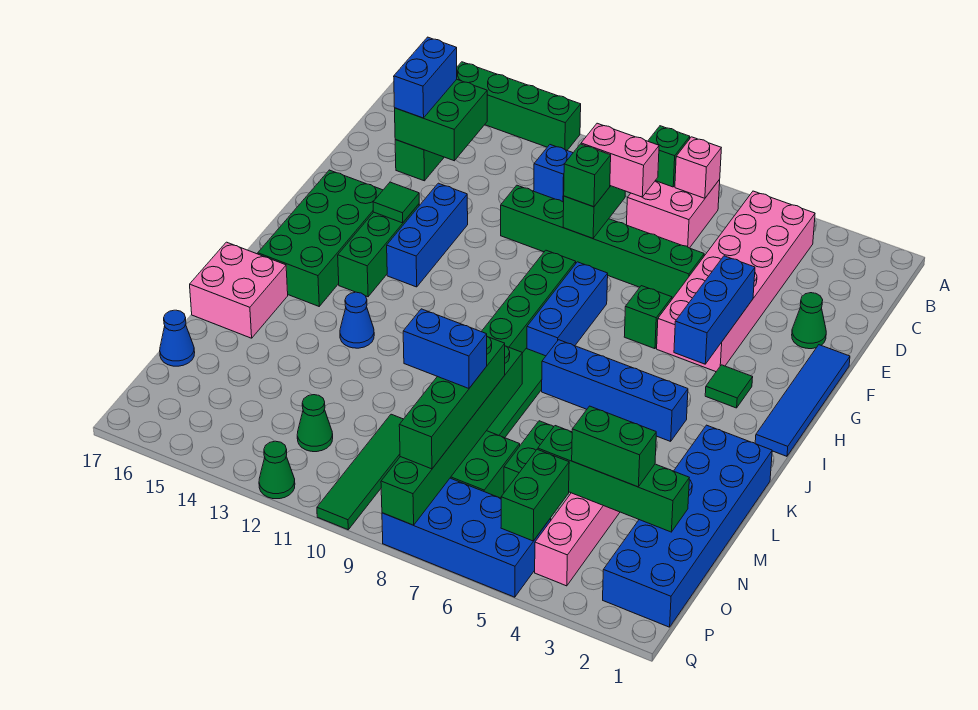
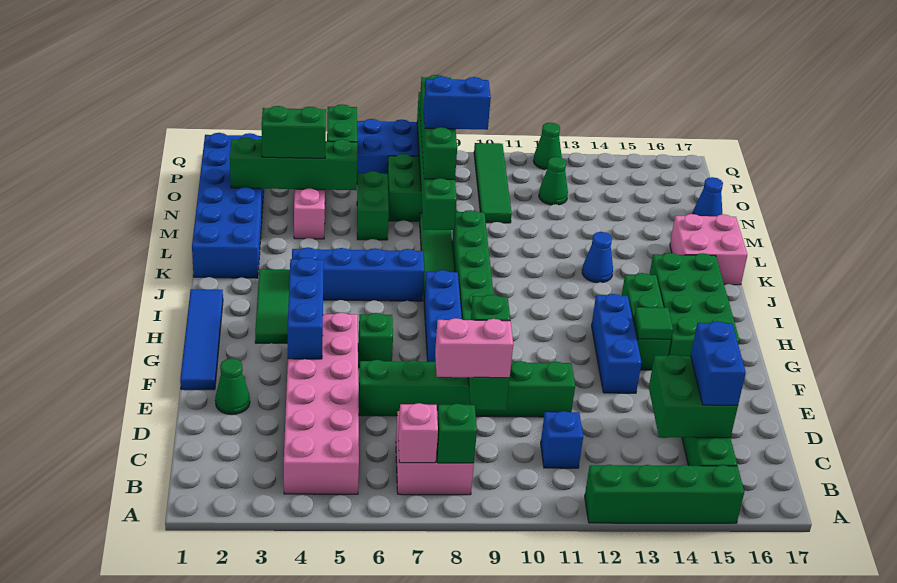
green tile H3 level 1 -> green tile H3:J3 level 1

